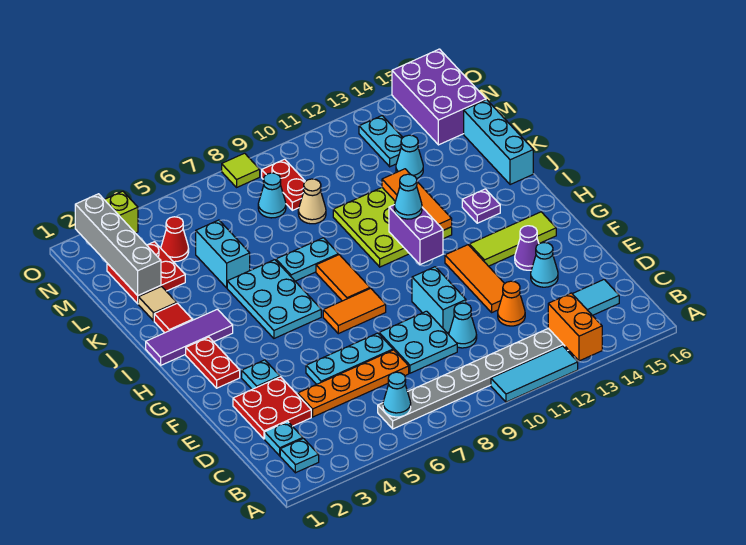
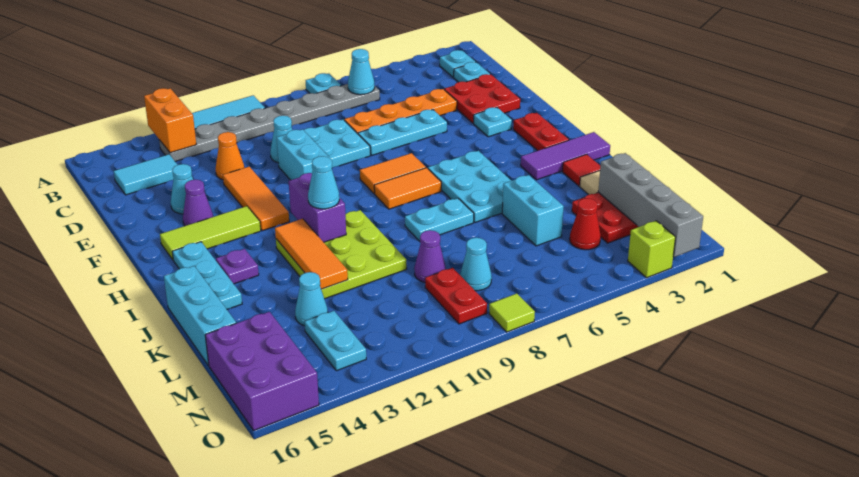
none -> cyan plate A7 level 1
orange tile H8:I8 level 1 -> orange tile H7:H8 level 1
none -> cyan plate H15:J15 level 1
tan cone L9 level 1 -> purple cone L9 level 1

